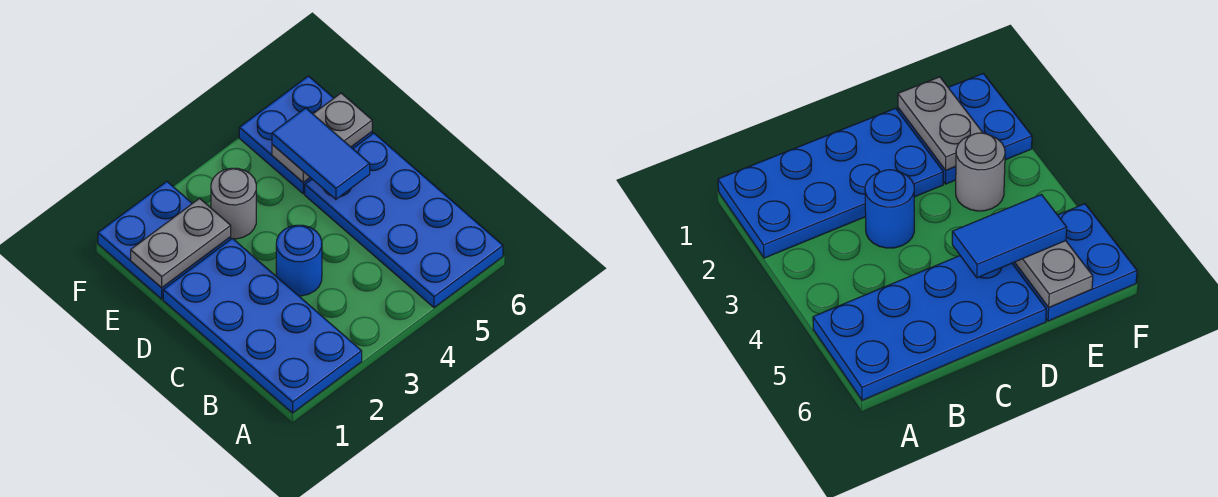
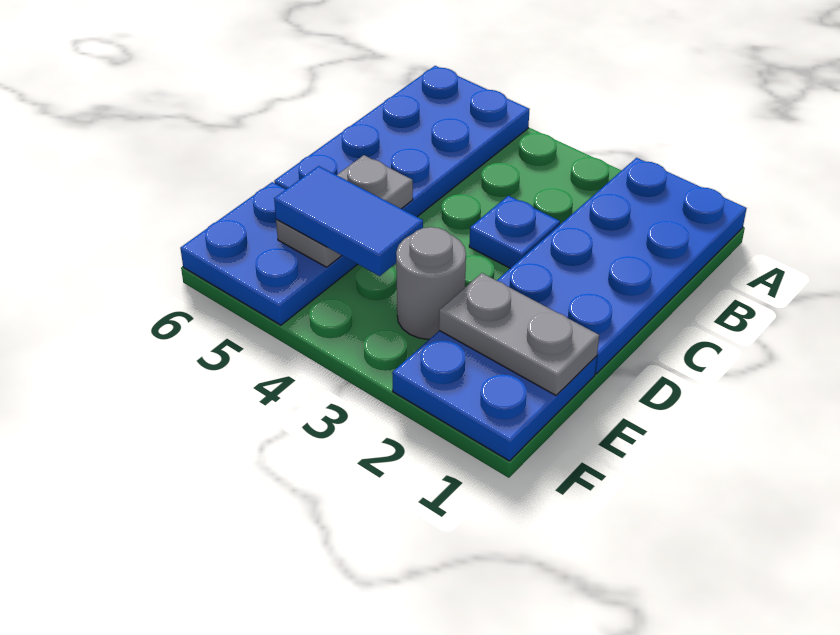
blue round brick C3 level 1 -> blue plate C3 level 1
blue tile D5:E5 level 3 -> blue tile E4:E5 level 3
grey plate E5:E6 level 2 -> grey plate D5:E5 level 2

